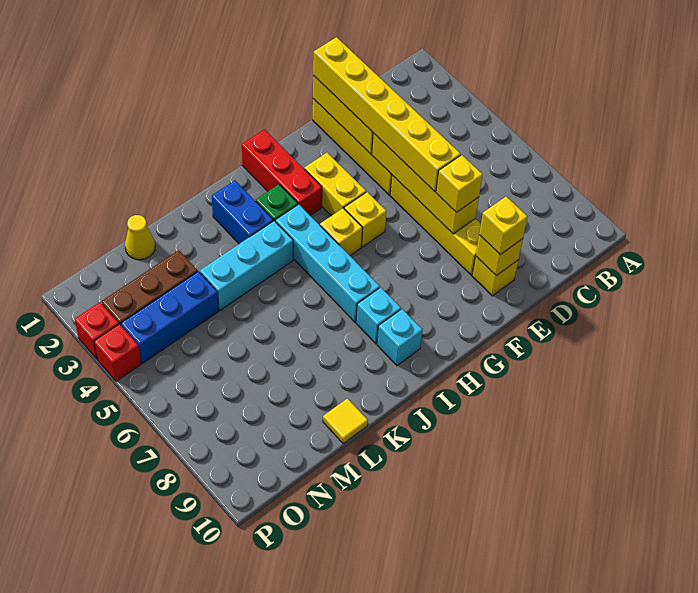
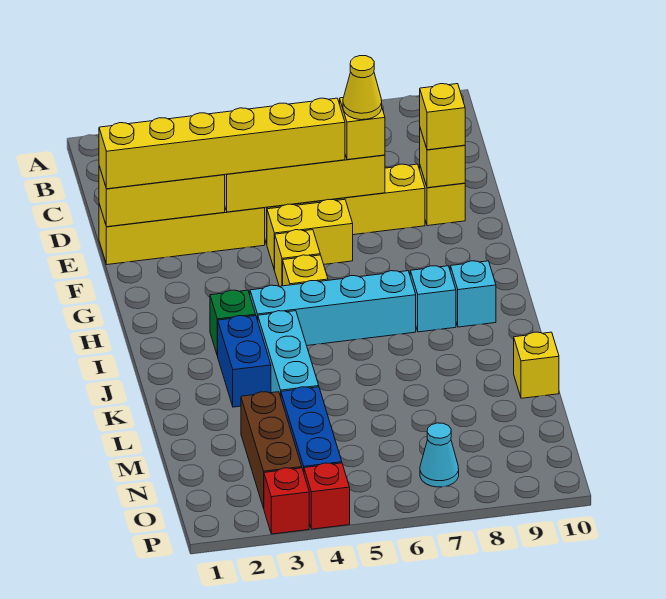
yellow brick G3:G4 level 1 -> yellow brick F5:F6 level 1
red brick H1:H3 level 1 -> none
blue brick J2:J3 level 1 -> blue brick J3:K3 level 1
yellow tile L10 level 1 -> yellow brick L10 level 1
yellow cone M1 level 1 -> yellow cone E7 level 4
none -> cyan cone O7 level 1

